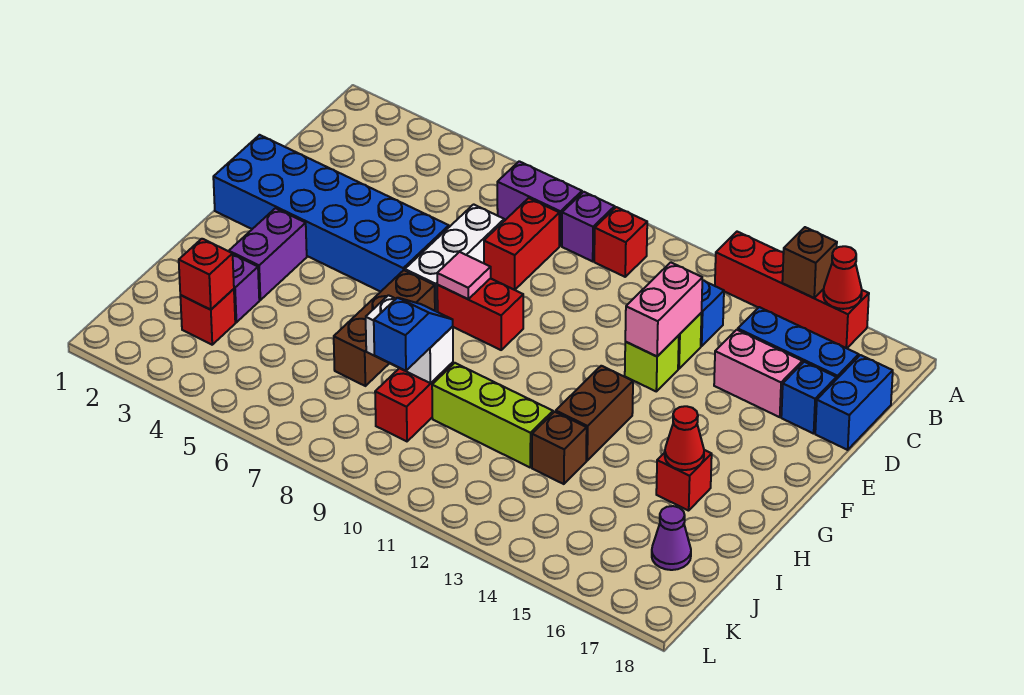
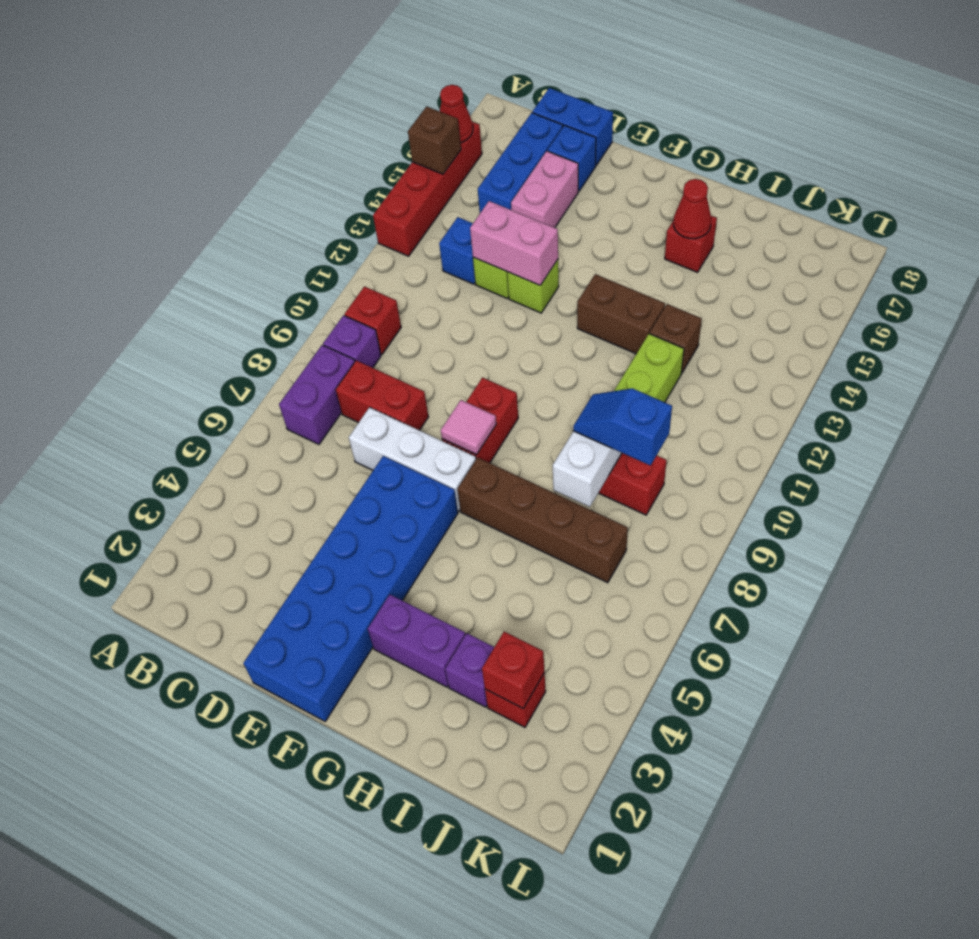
brown brick G7:I7 level 1 -> brown brick G7:J7 level 1
purple cone J17 level 1 -> none

